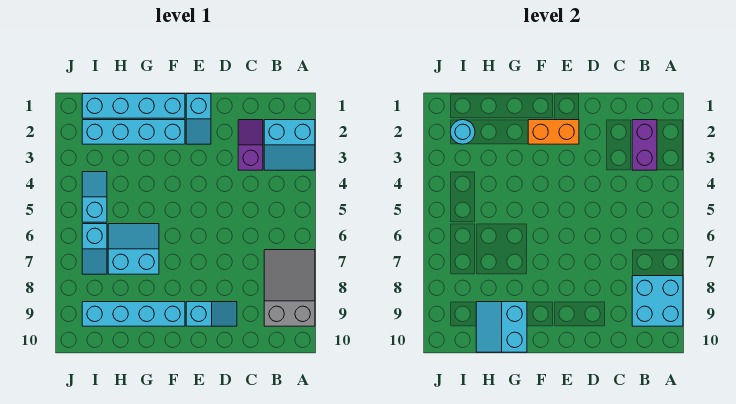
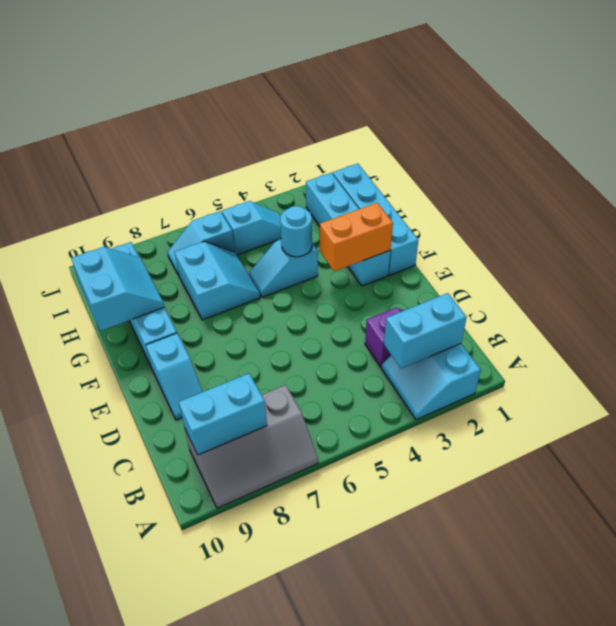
grey slope A7:B9 level 1 top 9 -> grey slope A7:B9 level 1 top B
cyan brick A8:B9 level 2 -> cyan brick B8:B9 level 2
purple brick B2:B3 level 2 -> cyan brick B2:B3 level 2
cyan slope E1:E2 level 1 top 1 -> cyan slope G4:G5 level 1 top 4
orange brick E2:F2 level 2 -> orange brick F2:F3 level 2
cyan slope G9:H10 level 2 top G -> cyan slope G9:H10 level 2 top 10
cyan round brick I2 level 2 -> cyan round brick G4 level 2

